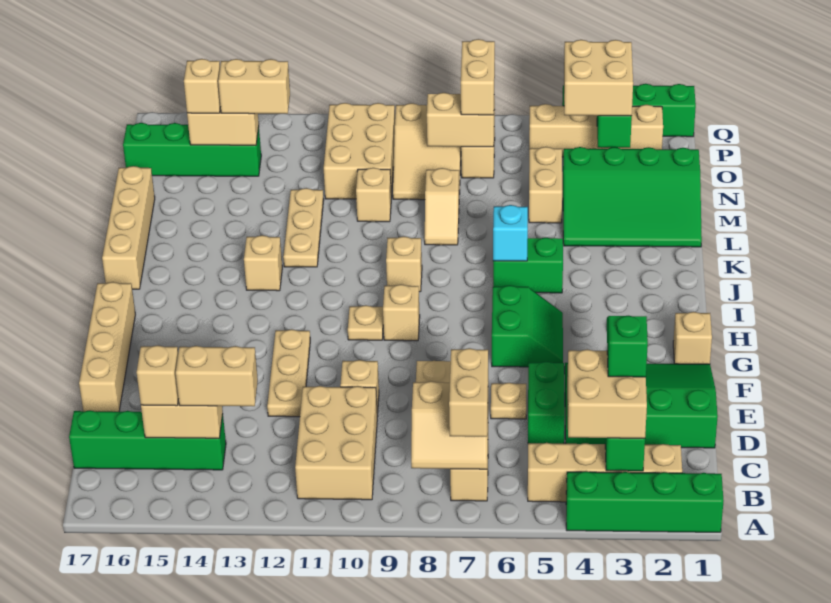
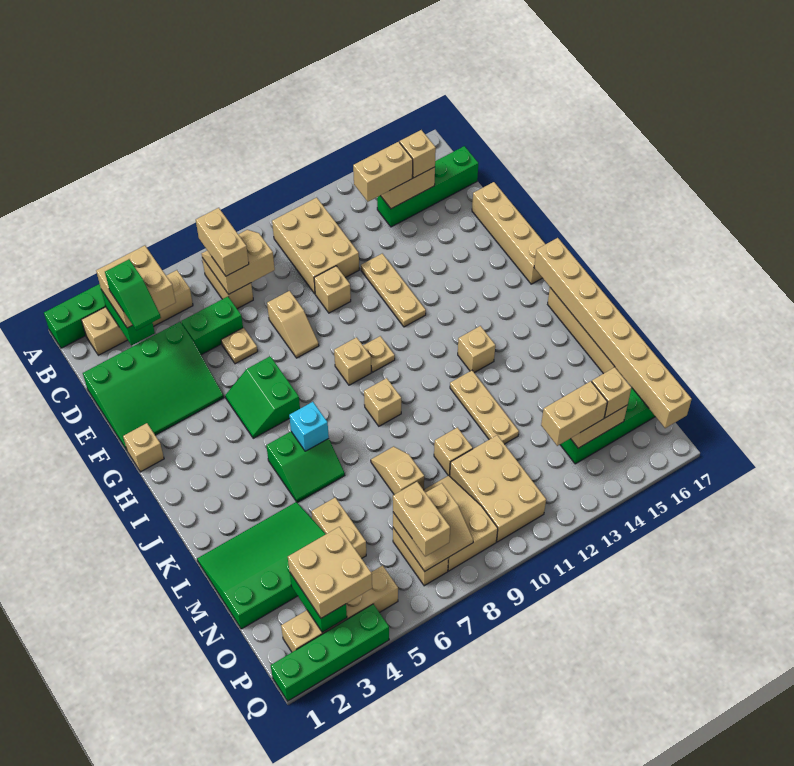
green brick D5:E5 level 1 -> green brick D5:D6 level 1
none -> tan brick I17:P17 level 2

